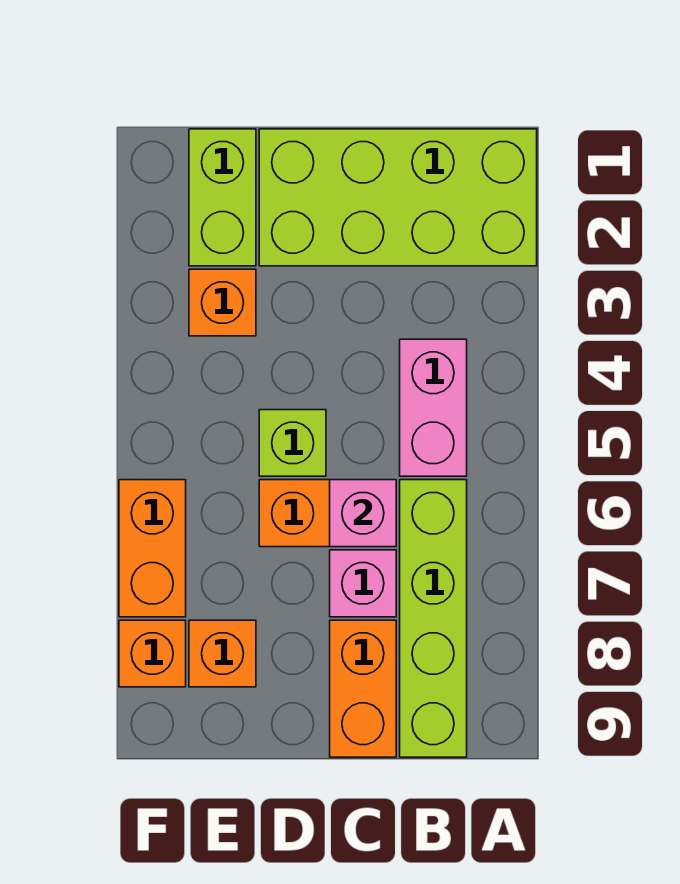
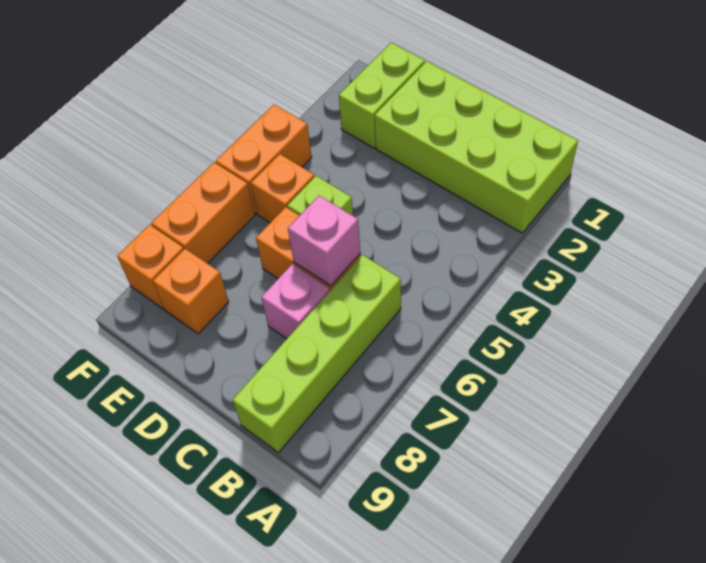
pink brick B4:B5 level 1 -> none
orange brick C8:C9 level 1 -> orange brick F4:F5 level 1
orange brick E3 level 1 -> orange brick E5 level 1

